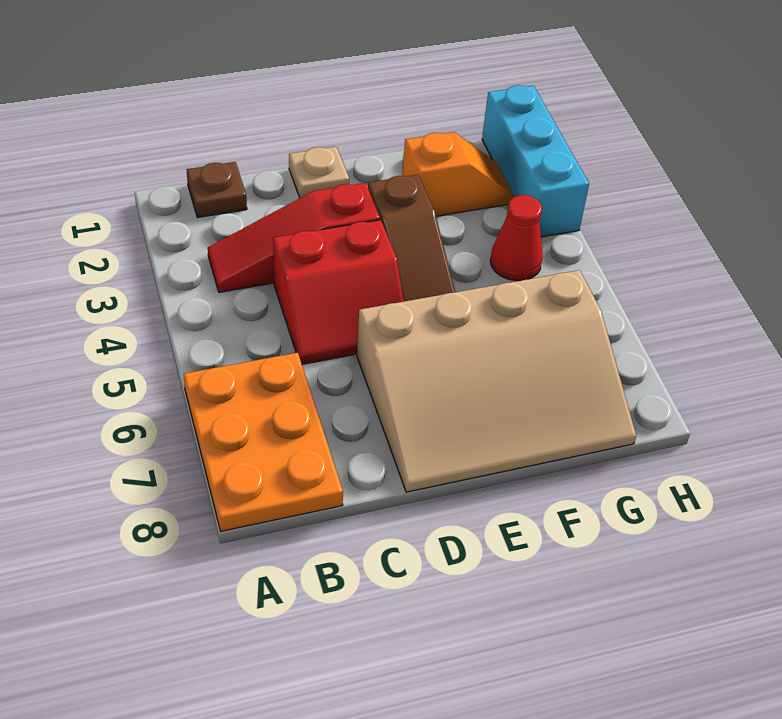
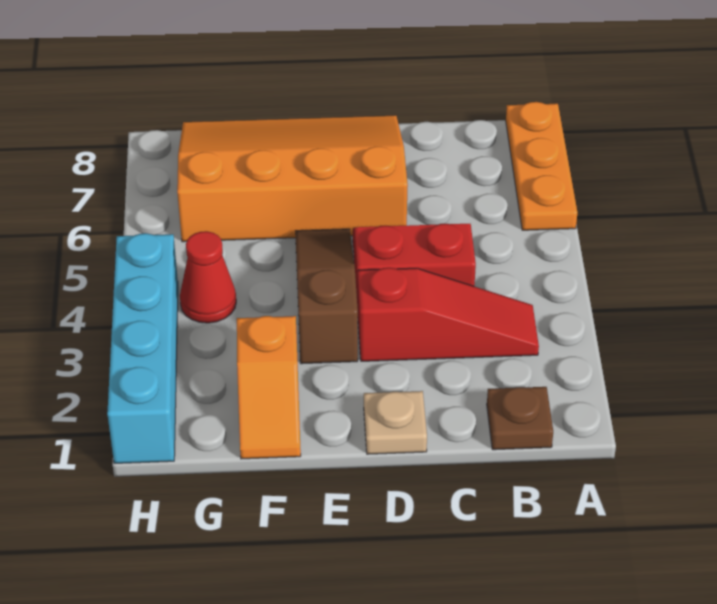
orange plate A6:B8 level 1 -> orange plate A6:A8 level 1
tan slope D6:G8 level 1 top 6 -> orange slope D6:G8 level 1 top 6
orange slope F2:G2 level 1 top F -> orange slope F1:F2 level 1 top 2
cyan brick H1:H3 level 1 -> cyan brick H1:H4 level 1

